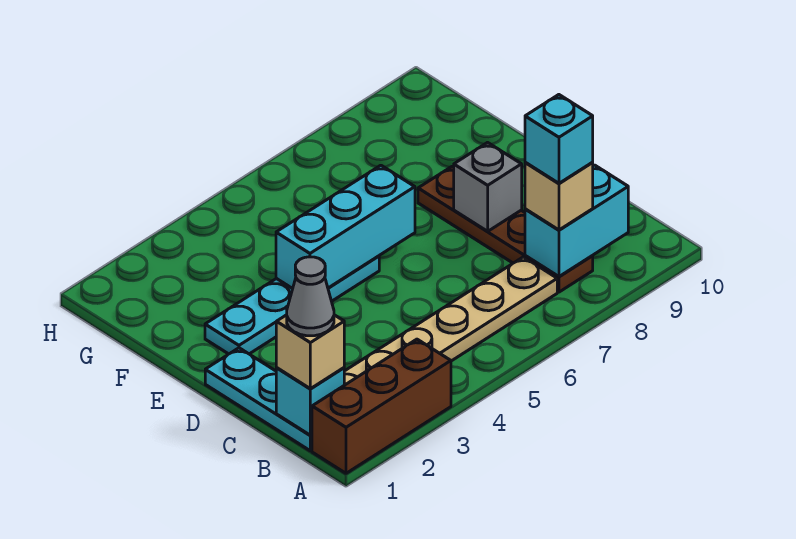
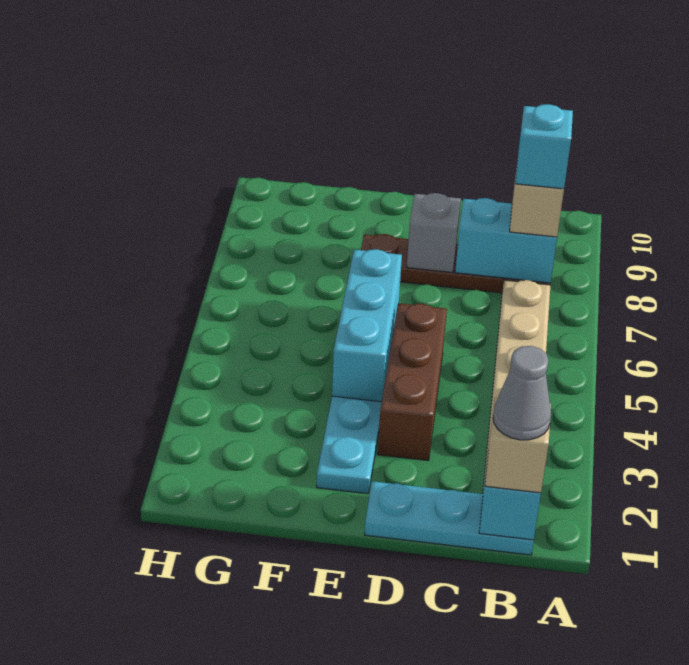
brown brick A1:A3 level 1 -> brown brick D3:D5 level 1
cyan brick B8:B9 level 2 -> cyan brick B8:C8 level 2

